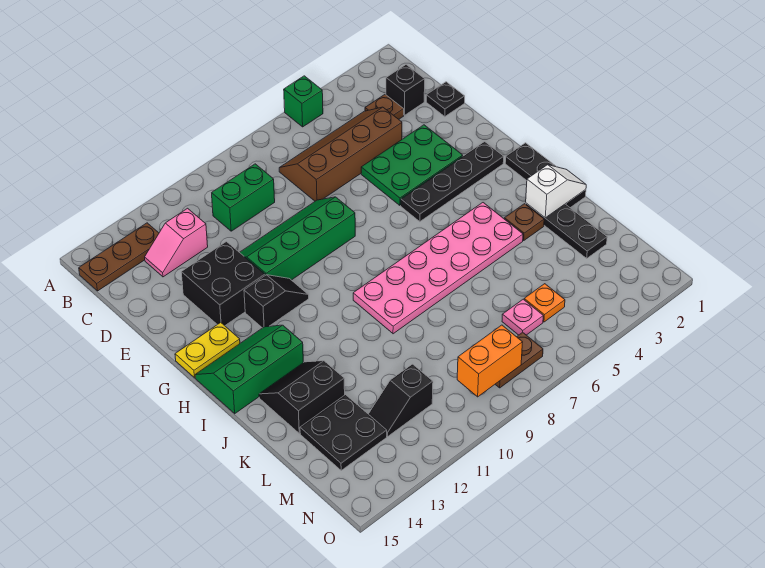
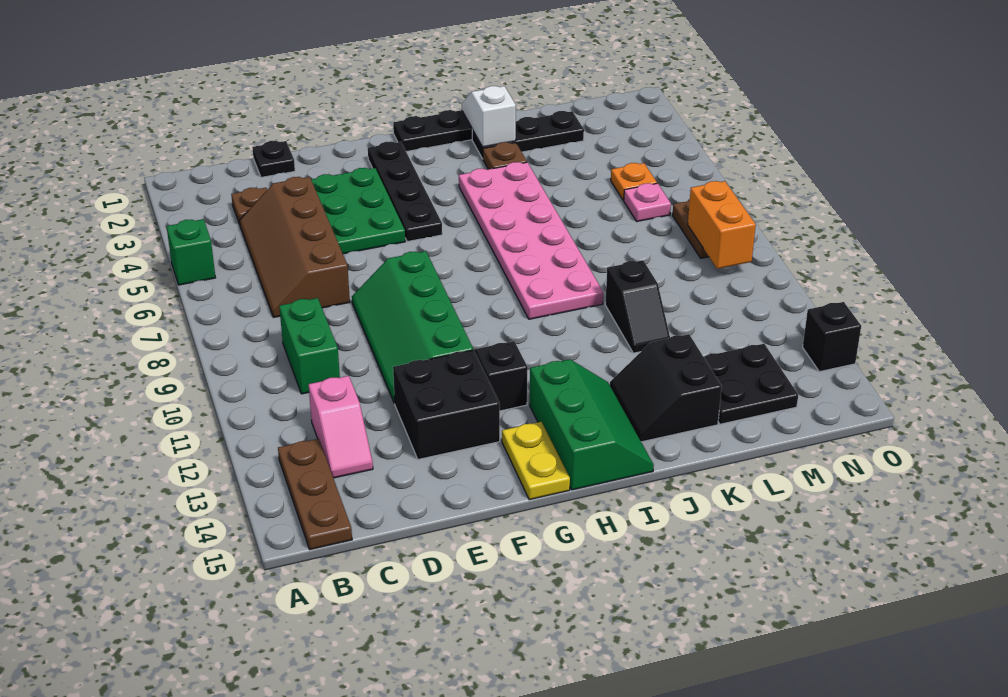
black brick C2 level 1 -> black brick O13 level 1
green slope H13:I15 level 1 top I -> green slope H13:I15 level 1 top H
black slope M11:M12 level 1 top 11 -> black slope K10:K11 level 1 top 10

